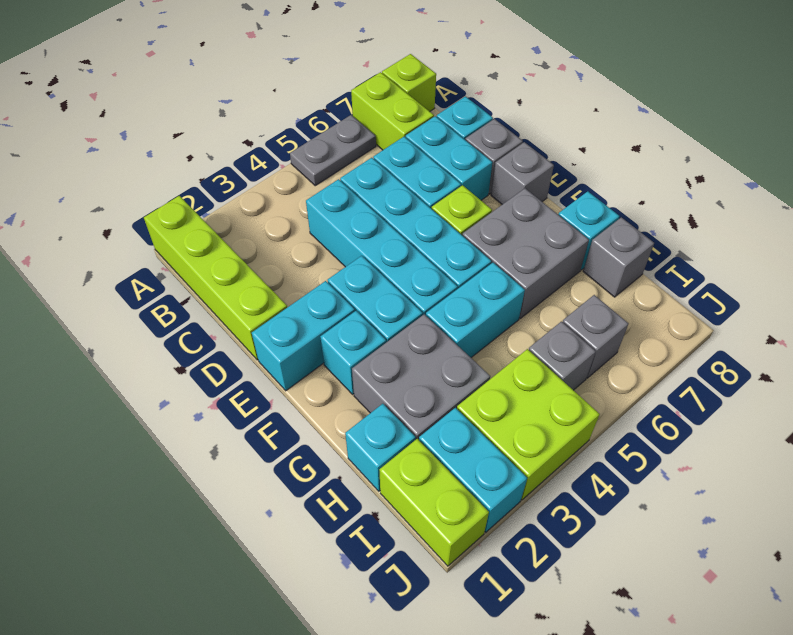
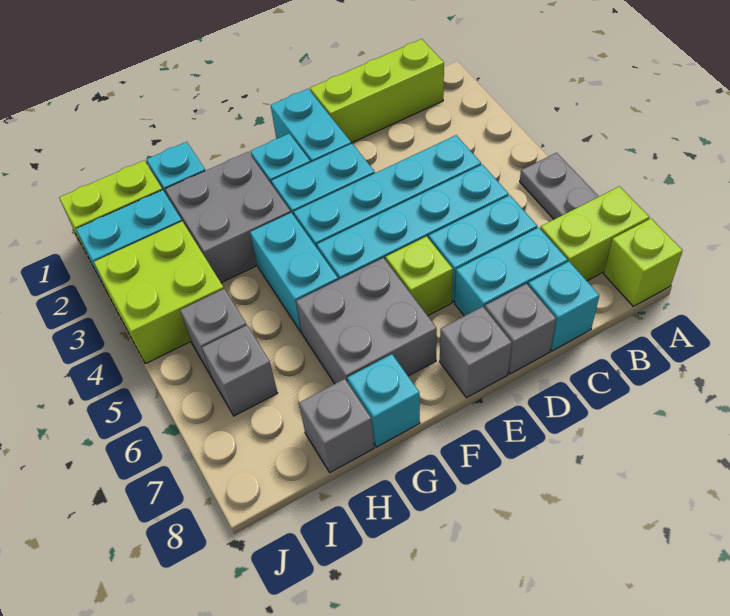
lime brick A1:D1 level 1 -> lime brick B1:D1 level 1

